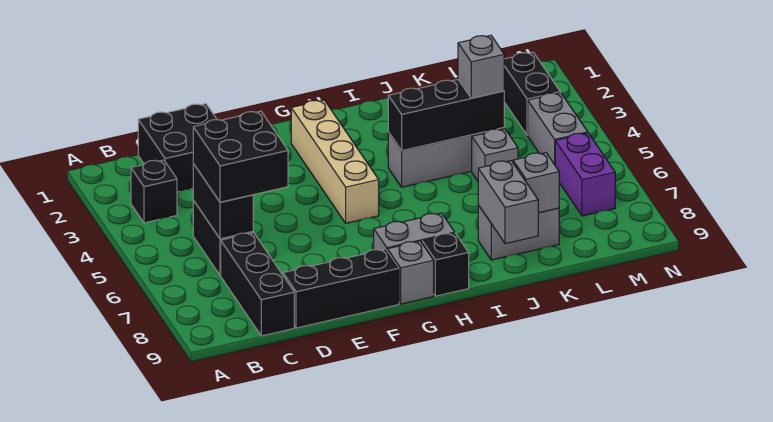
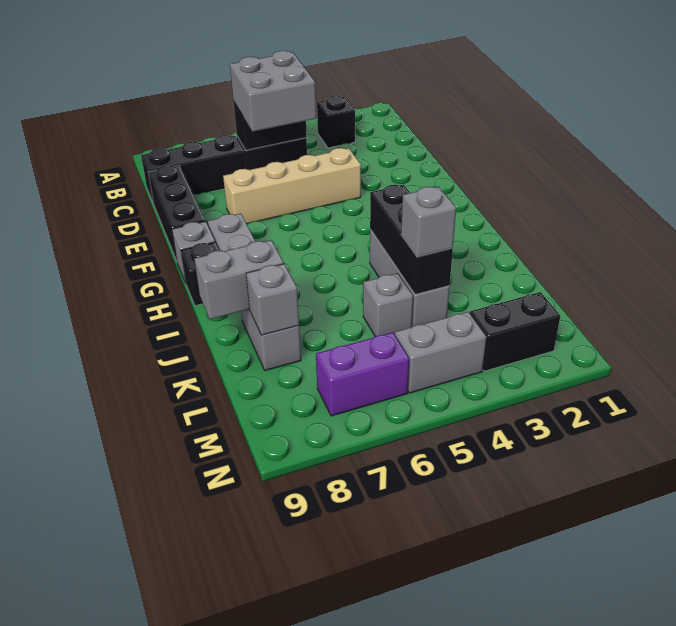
black brick C1:D2 level 1 -> none
black brick C5:D6 level 3 -> grey brick C5:D6 level 3
tan brick G2:G5 level 1 -> tan brick E4:E7 level 1

